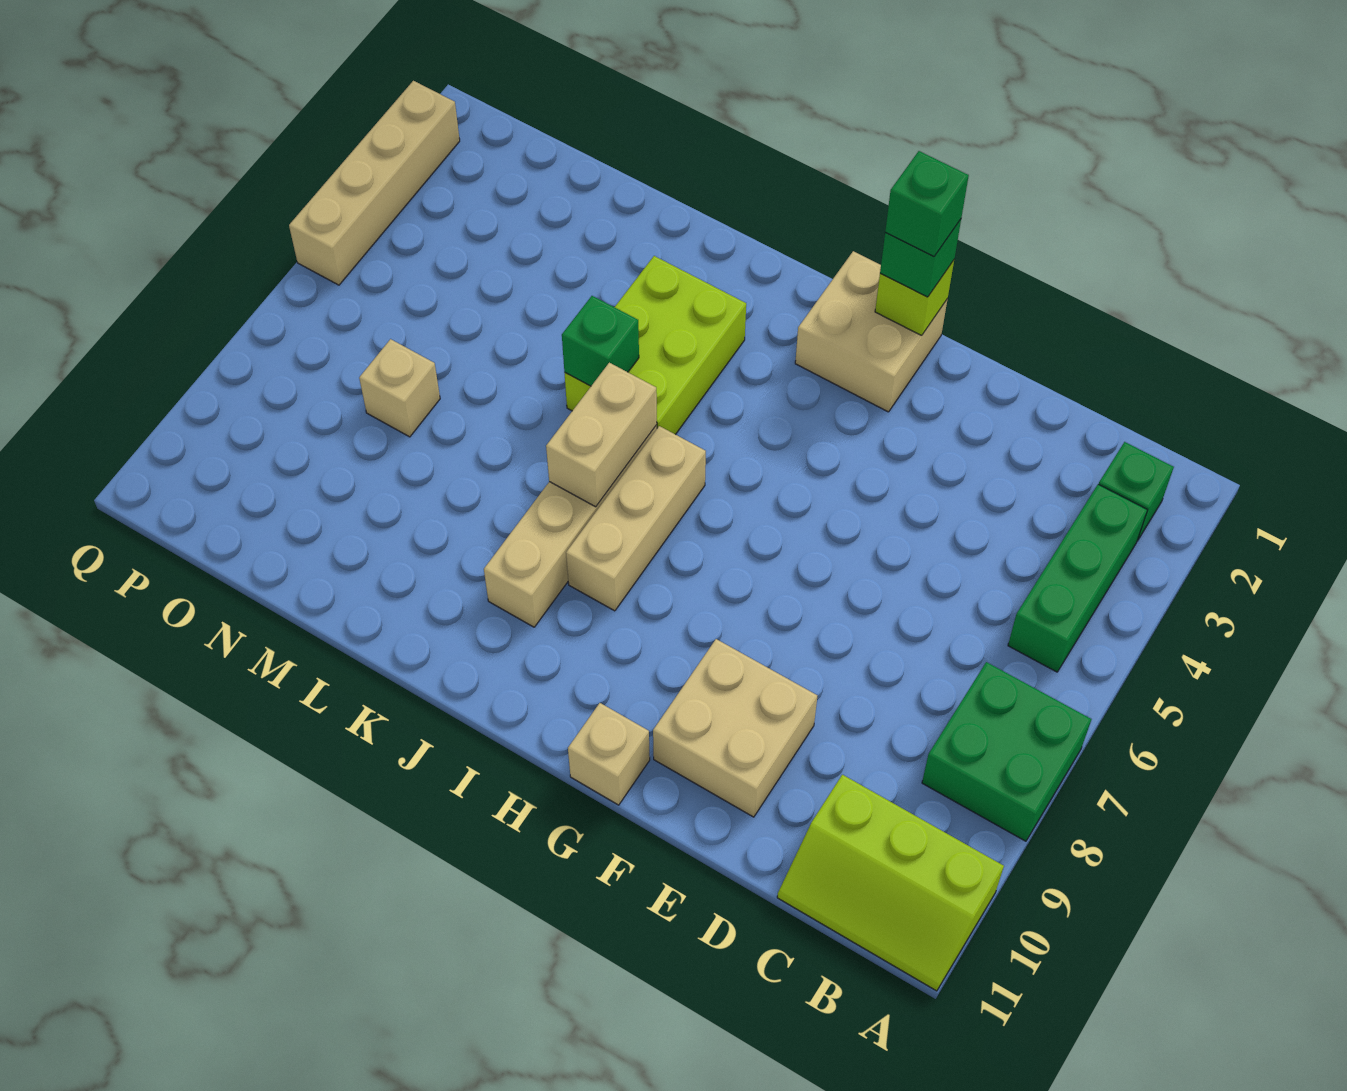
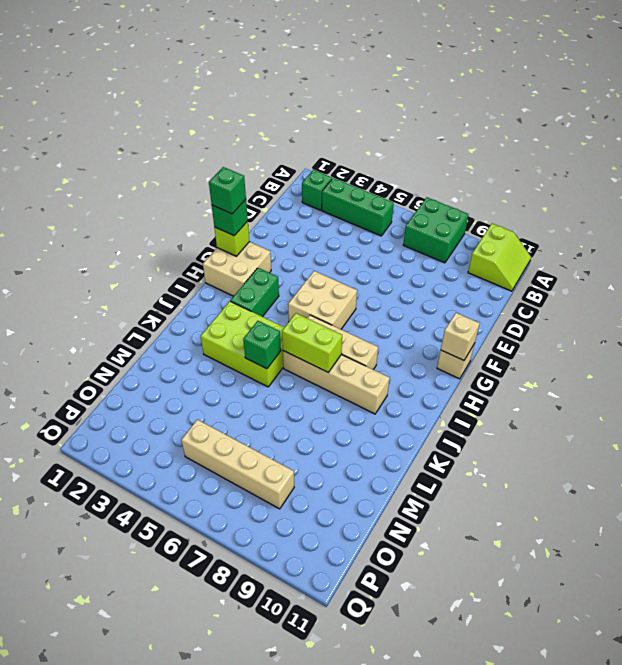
lime slope A10:C11 level 1 top 10 -> lime slope A10:B11 level 1 top 10
tan brick E9:F10 level 1 -> tan brick G5:H6 level 1
none -> green brick H3:I3 level 1
tan brick J6:J7 level 2 -> lime brick J6:J7 level 2
tan brick N7 level 1 -> tan brick G11 level 2
tan brick Q2:Q5 level 1 -> tan brick O5:O8 level 1

